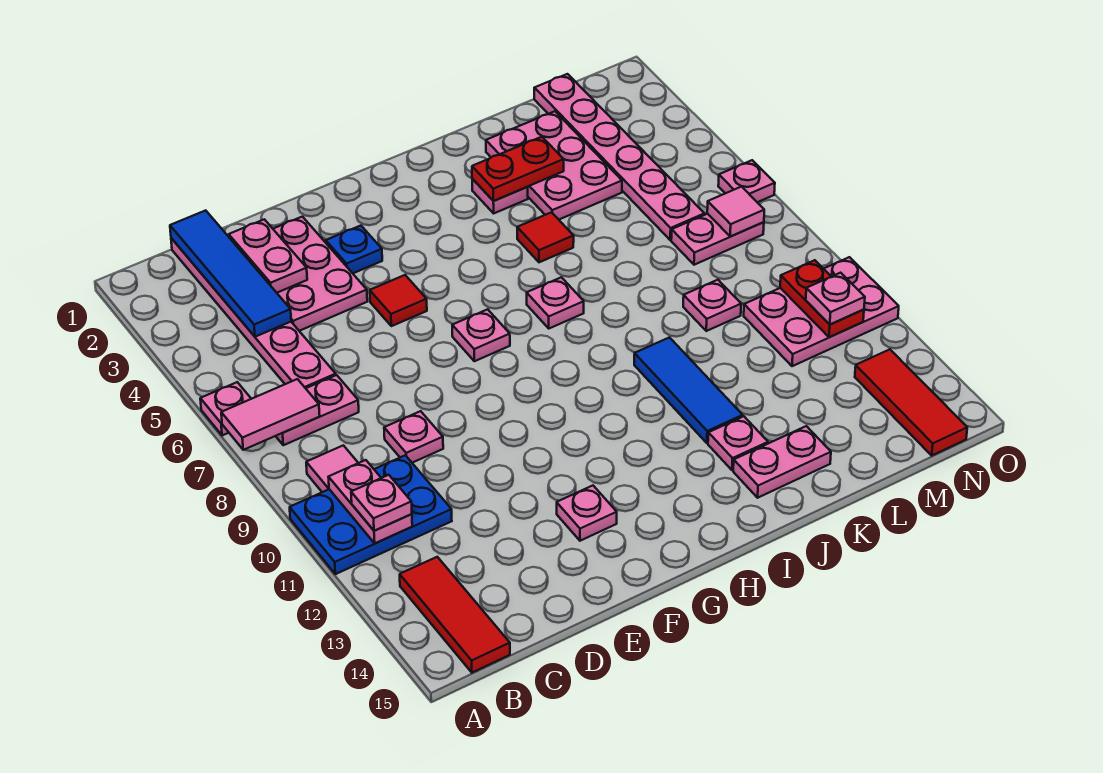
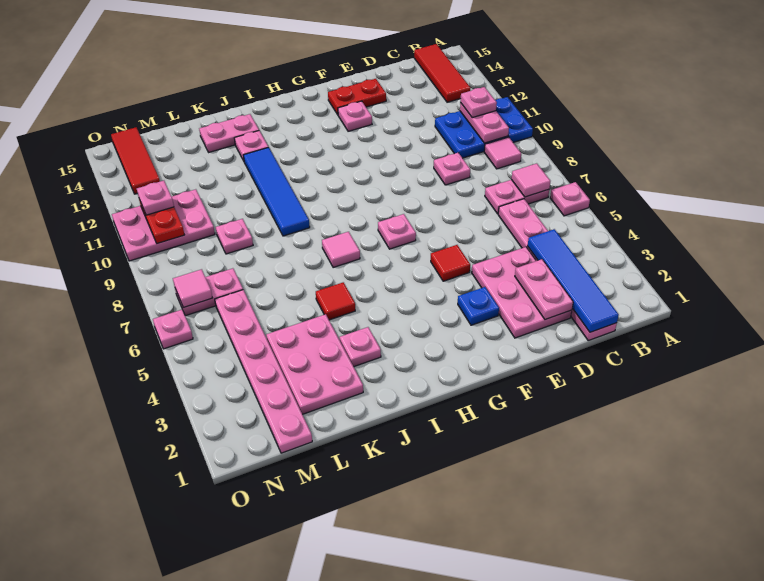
pink tile A7:B7 level 2 -> pink tile B7 level 2
pink plate I7 level 1 -> pink tile I7 level 1
red plate J3:K3 level 2 -> red plate E14:F14 level 1
blue tile J10:J12 level 1 -> blue tile J9:J12 level 1

